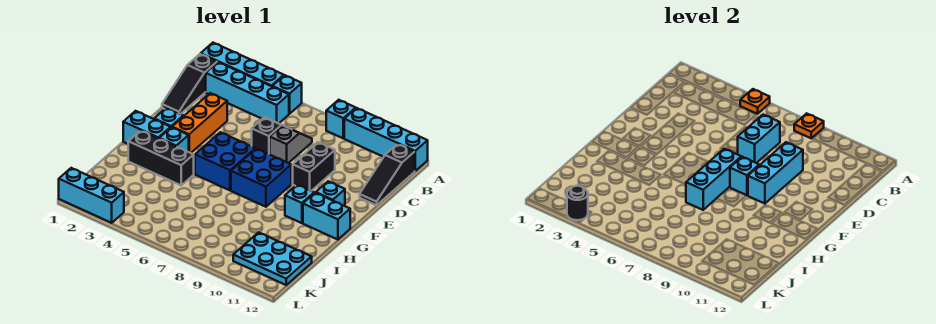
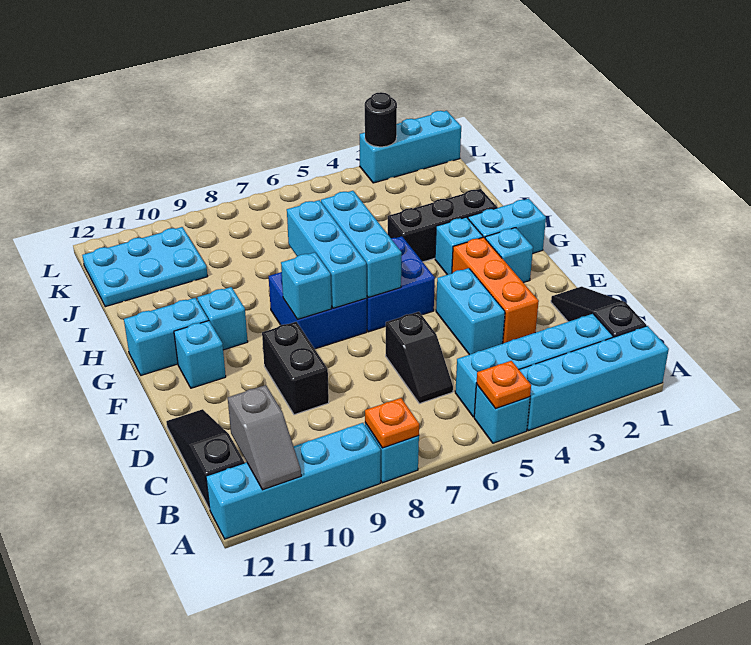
grey slope C7:D7 level 1 top D -> grey slope A11:B11 level 2 top B
cyan brick C7:D7 level 2 -> cyan brick D4:E4 level 1
cyan brick D9:F9 level 2 -> cyan brick F6:H6 level 2

